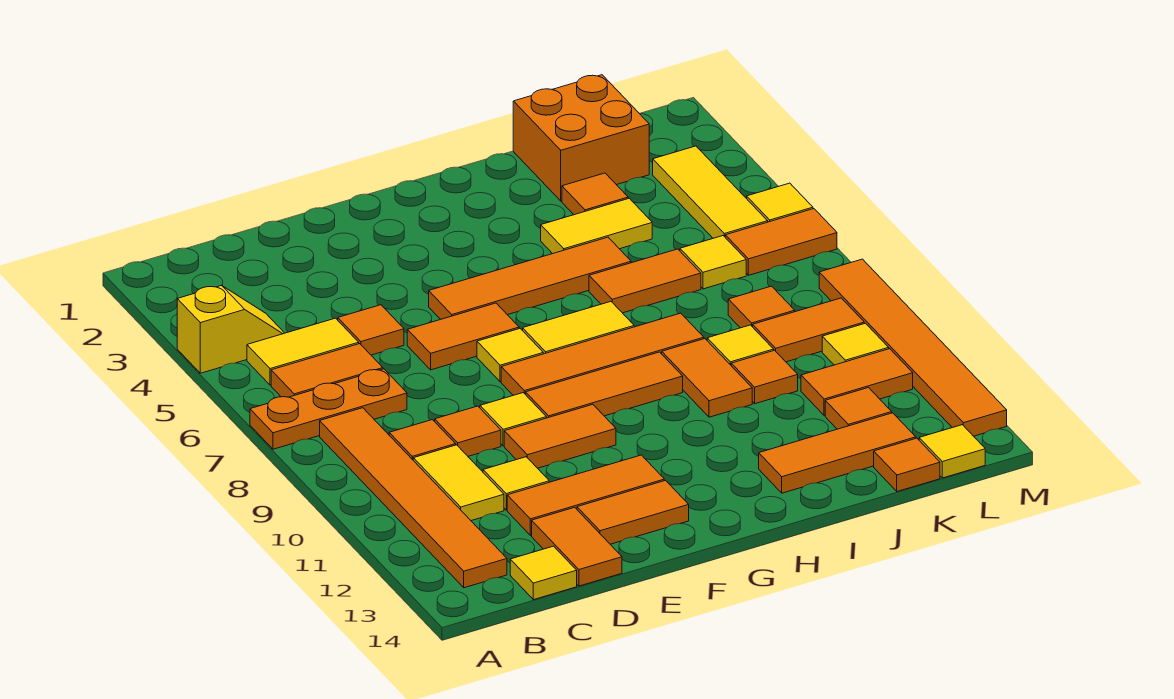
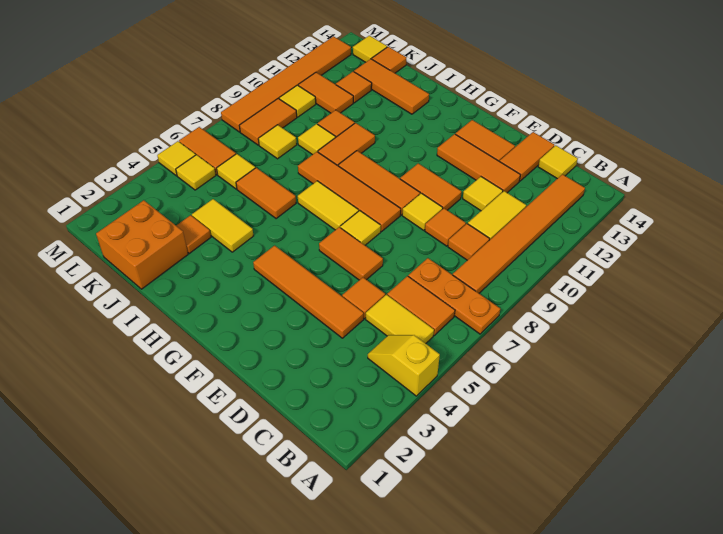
orange tile F5:I5 level 1 -> orange tile D4:G4 level 1
orange tile K8 level 1 -> yellow tile K8 level 1
orange tile K9:L9 level 1 -> orange tile L8:L9 level 1
yellow tile L3:L5 level 1 -> yellow tile L5 level 1

